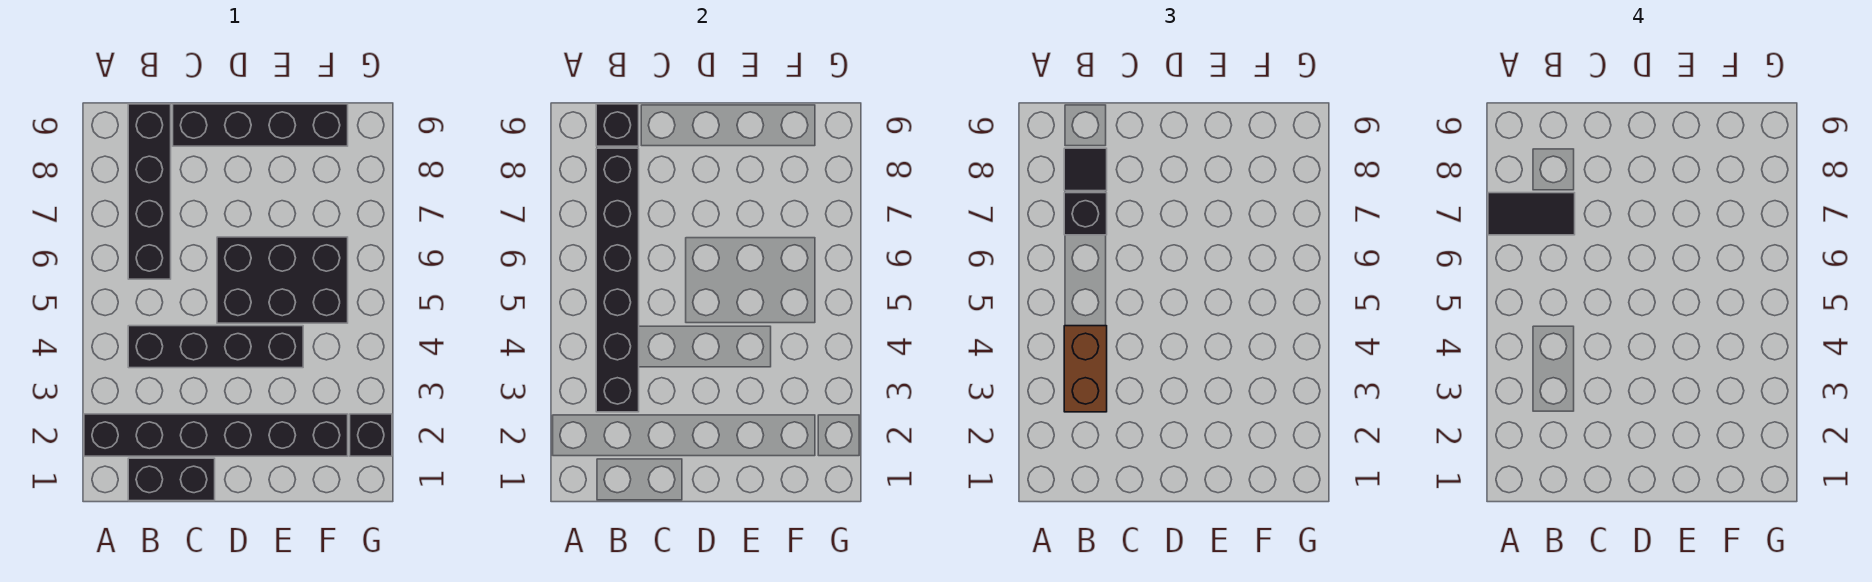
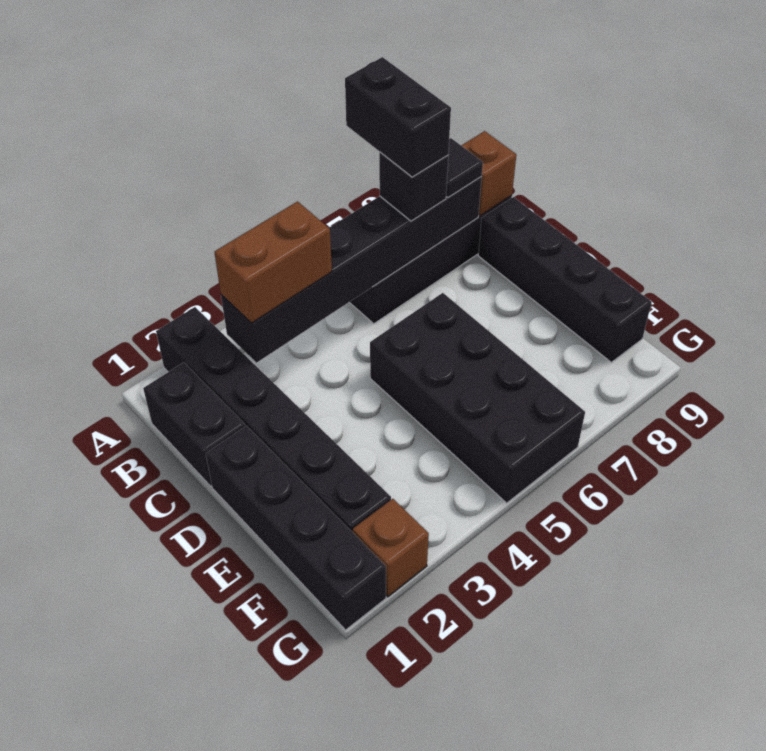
black tile A7:B7 level 4 -> black brick A7:B7 level 4
black brick B4:E4 level 1 -> black brick D1:G1 level 1
black brick B9 level 2 -> brown brick B9 level 2
black brick D5:F6 level 1 -> black brick D5:G6 level 1
black brick G2 level 1 -> brown brick G2 level 1

